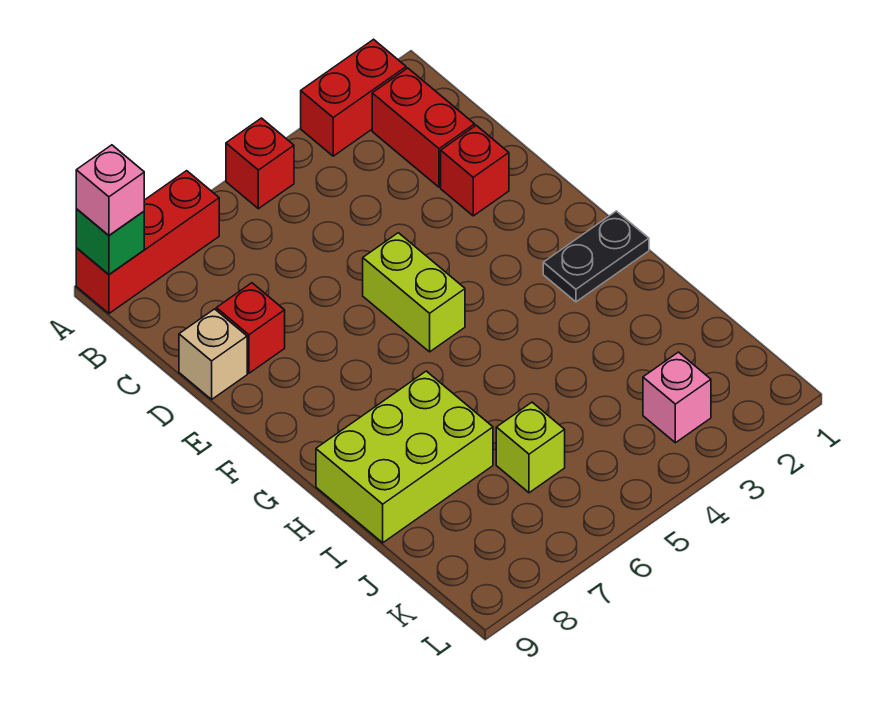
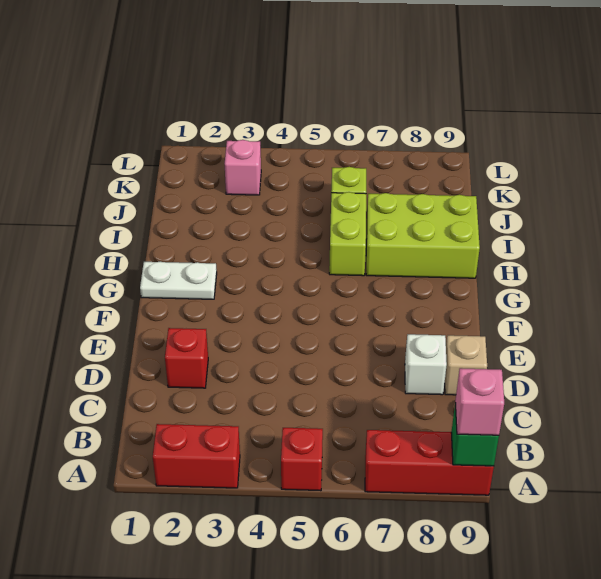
red brick B2:C2 level 1 -> none
red brick D8 level 1 -> white brick D8 level 1
lime brick E5:F5 level 1 -> lime brick H6:I6 level 1
black plate G1:G2 level 1 -> white plate G1:G2 level 1

